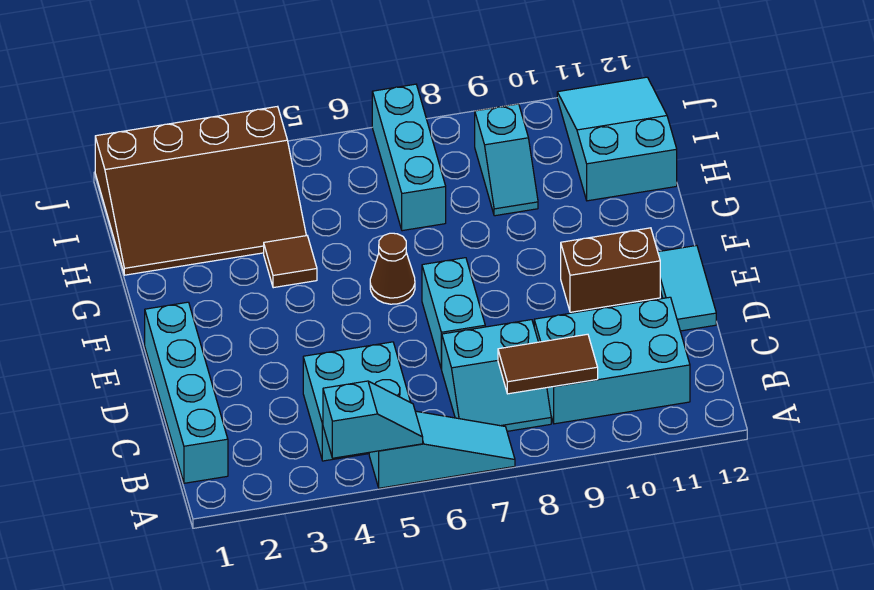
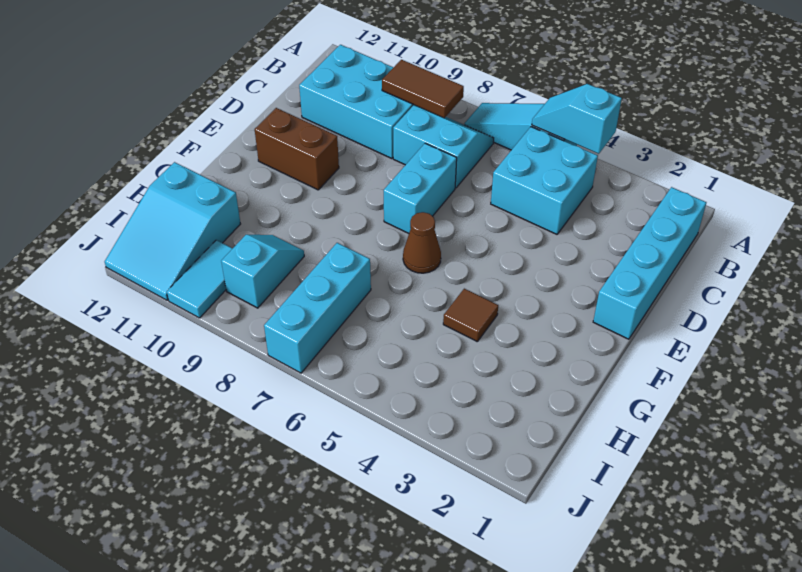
cyan tile D12:E12 level 1 -> cyan tile I10:J10 level 1
brown slope H1:J4 level 1 top J -> none

